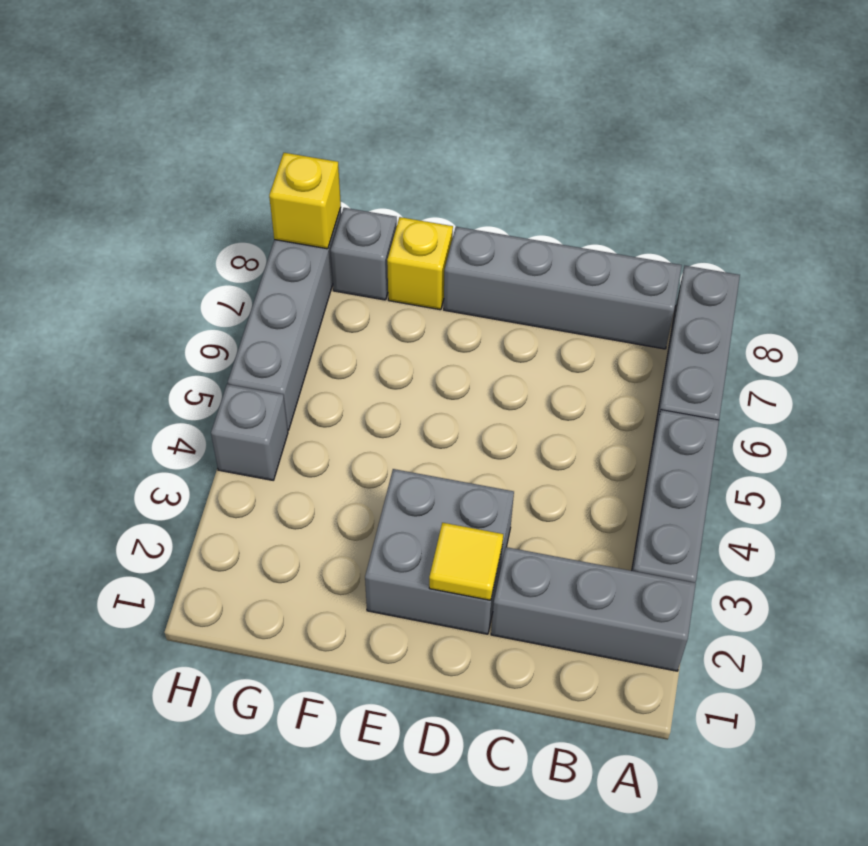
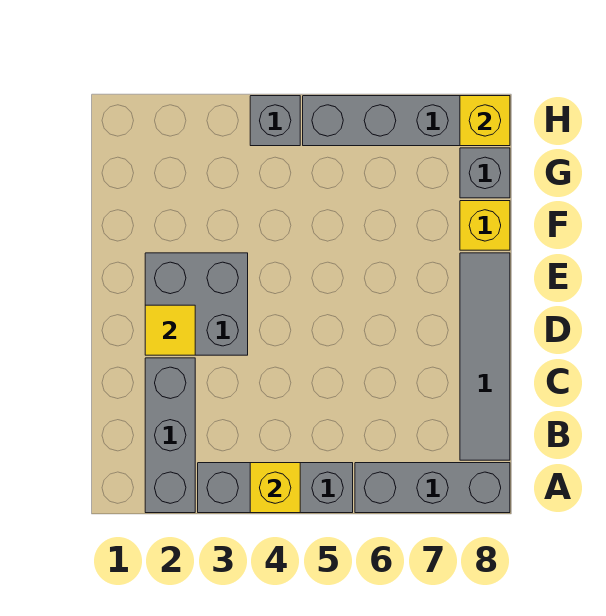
none -> yellow brick A4 level 2
grey brick B8:E8 level 1 -> grey tile B8:E8 level 1

